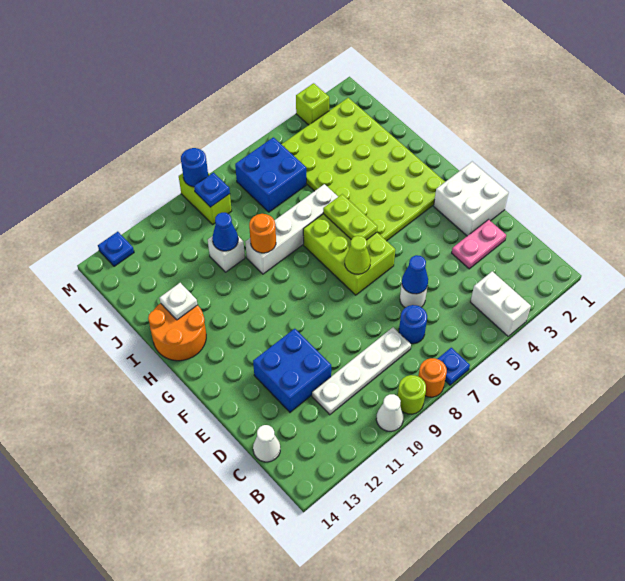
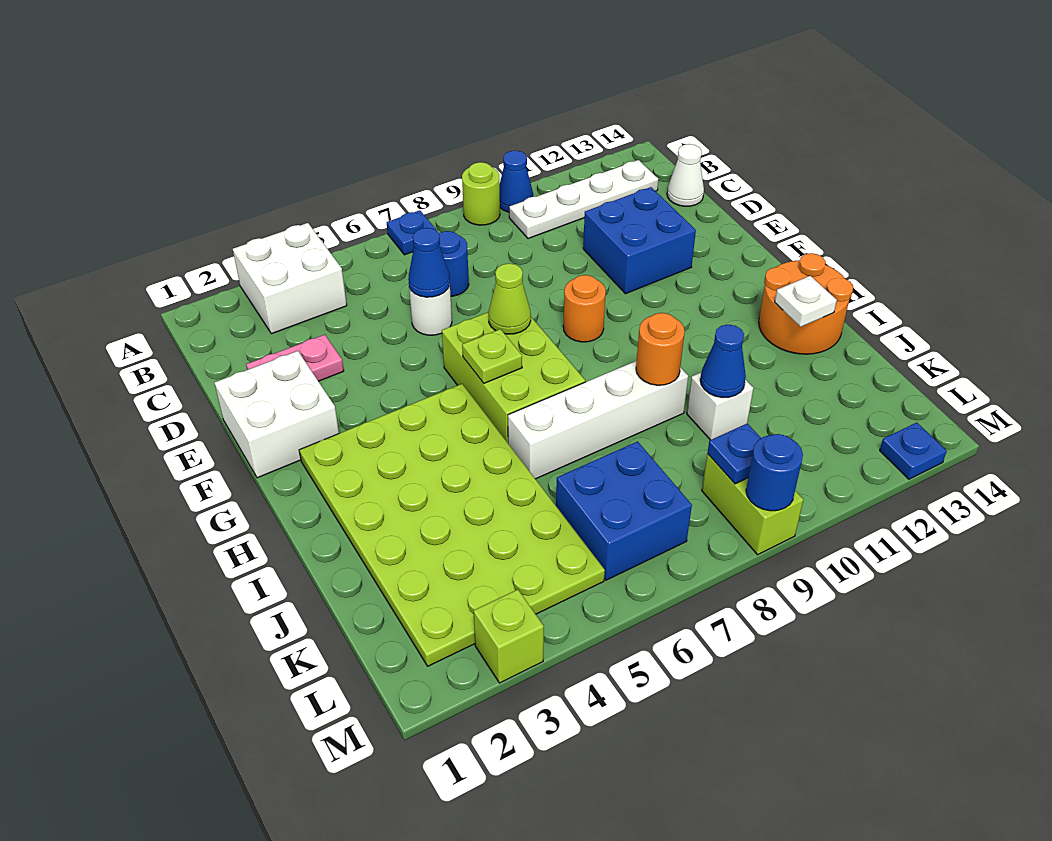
white brick A4:B4 level 1 -> white brick A3:B4 level 1
orange round brick A8 level 1 -> orange round brick F9 level 1
white cone A10 level 1 -> blue cone A10 level 1
white plate C8:C11 level 1 -> white plate B10:B13 level 1
lime plate G6:H6 level 2 -> lime plate G6 level 2

